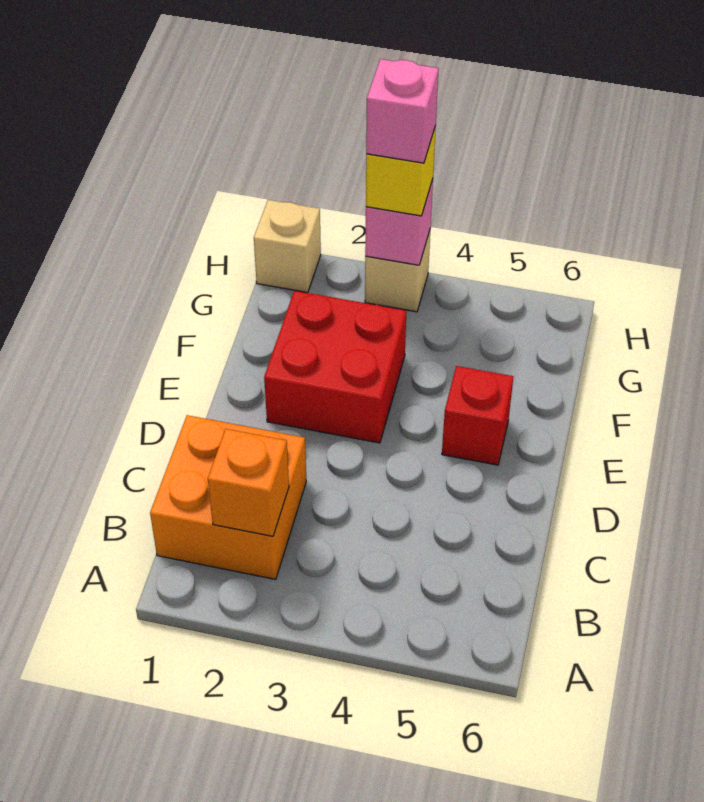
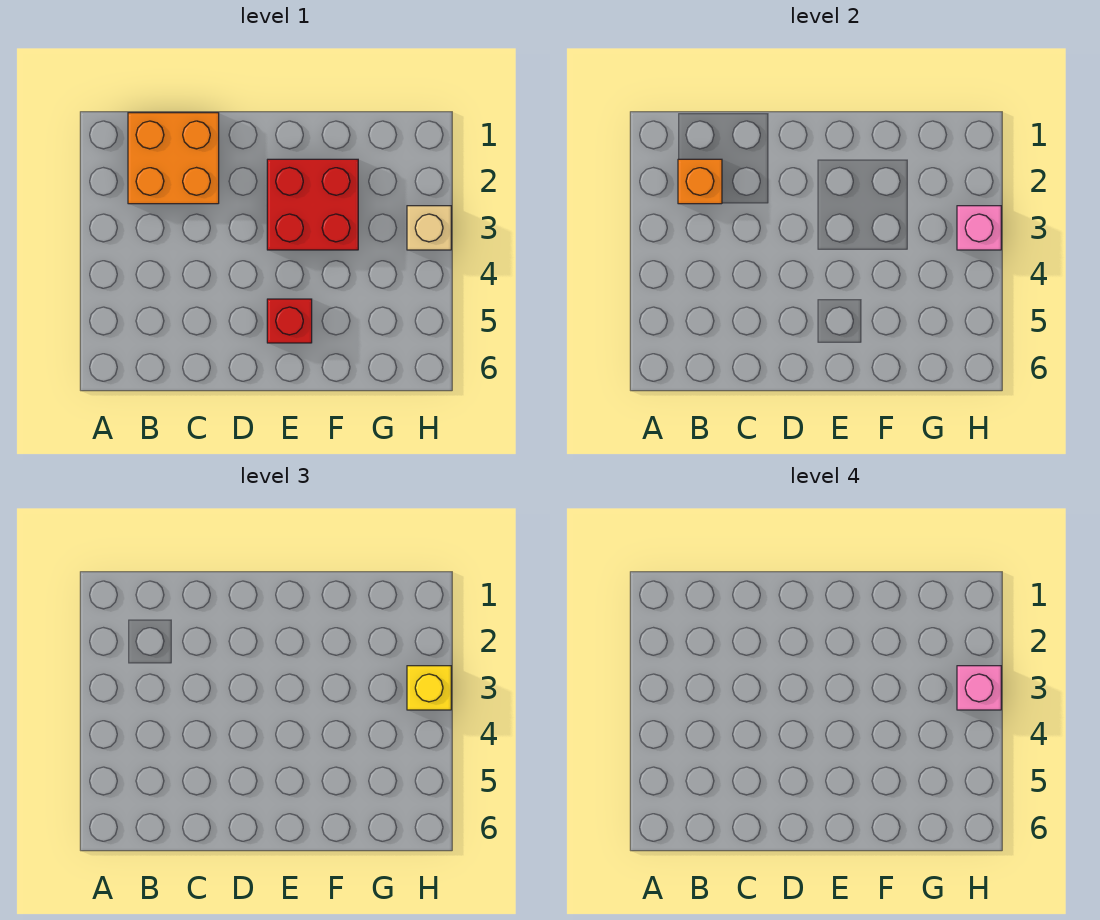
tan brick H1 level 1 -> none

